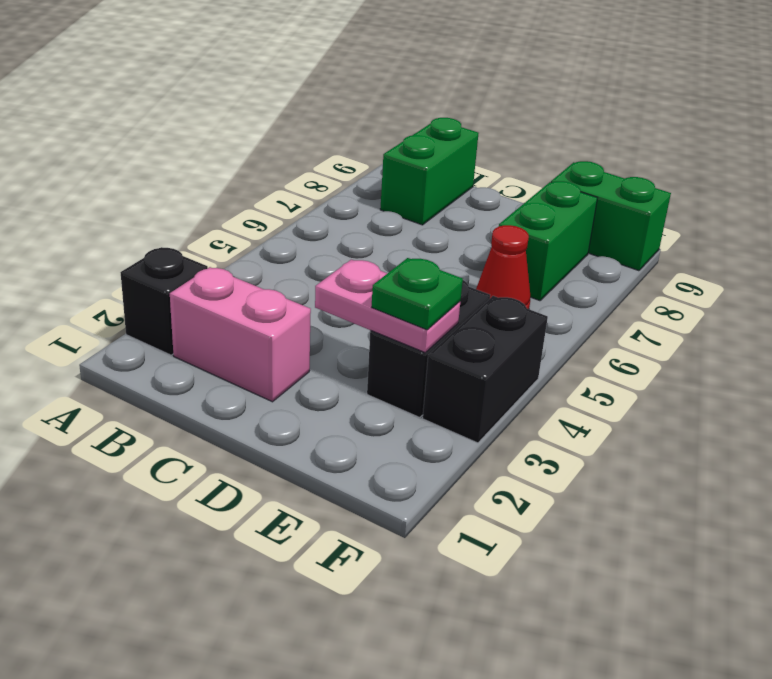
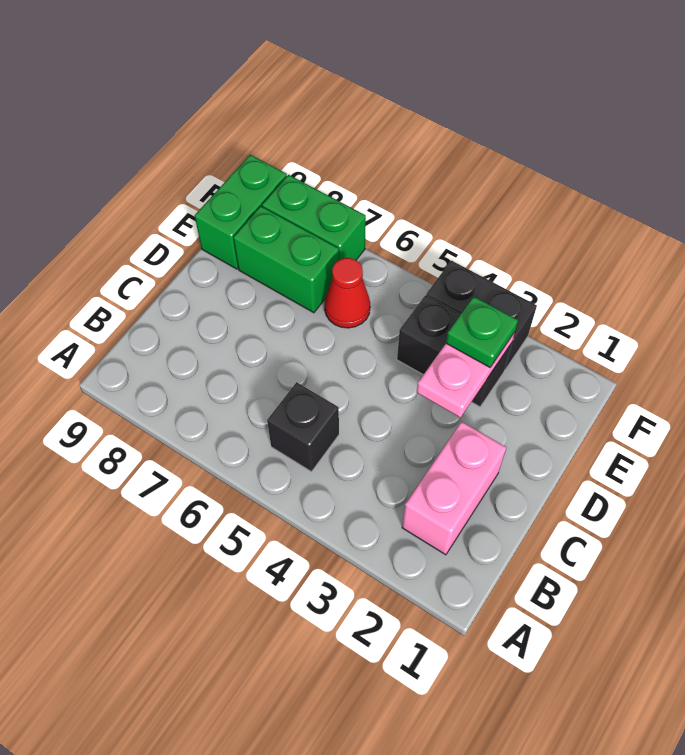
black brick A2 level 1 -> black brick B5 level 1
green brick B8:B9 level 1 -> green brick F7:F8 level 1

